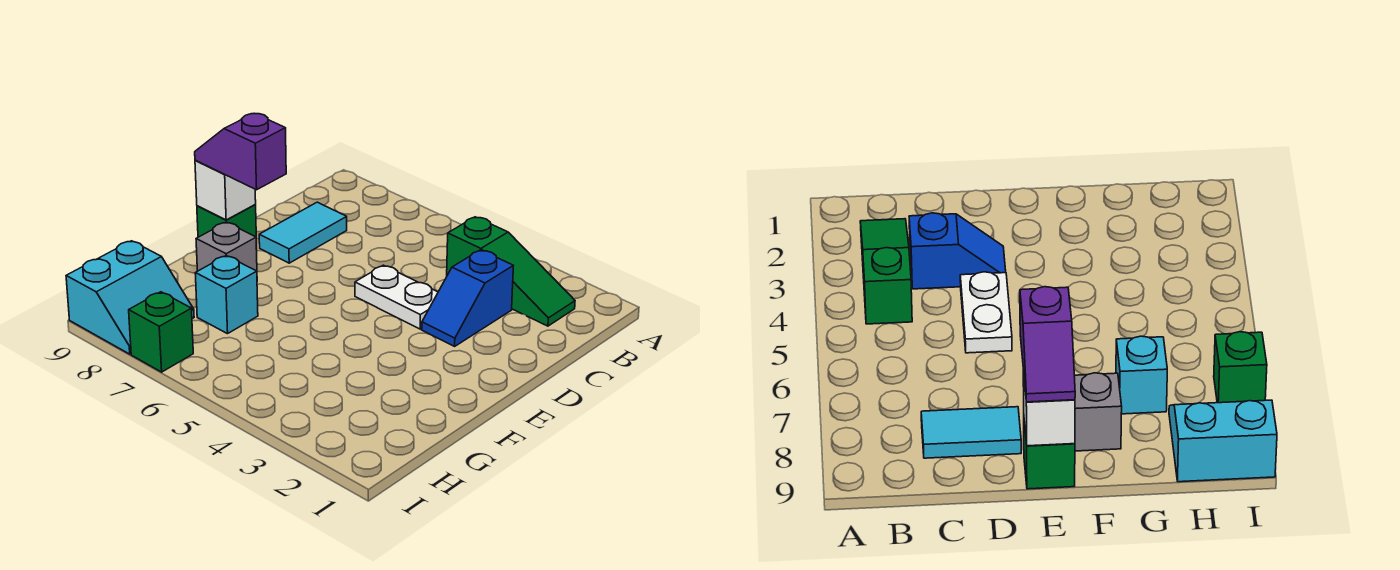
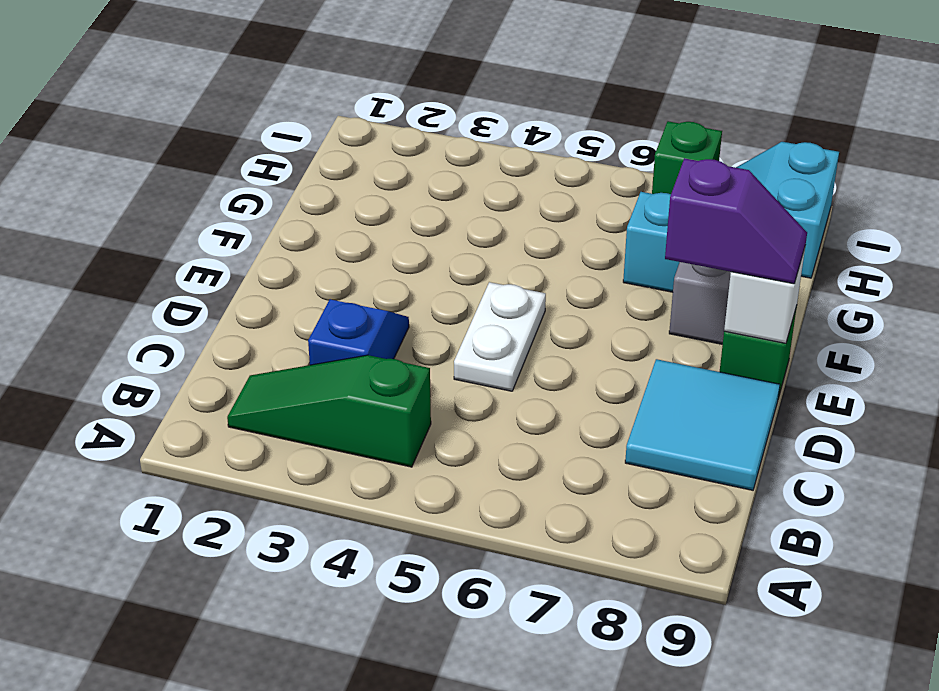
cyan tile C8:D8 level 1 -> cyan tile C8:D9 level 1
white plate D4:D5 level 1 -> white plate D5:E5 level 1

